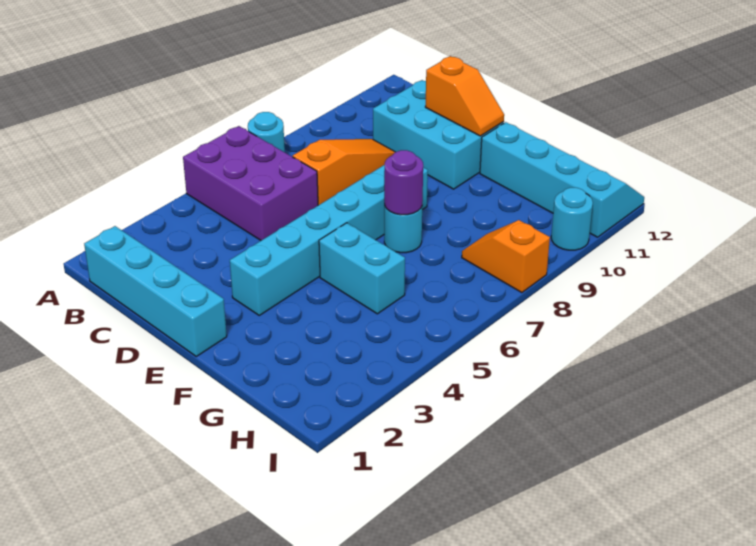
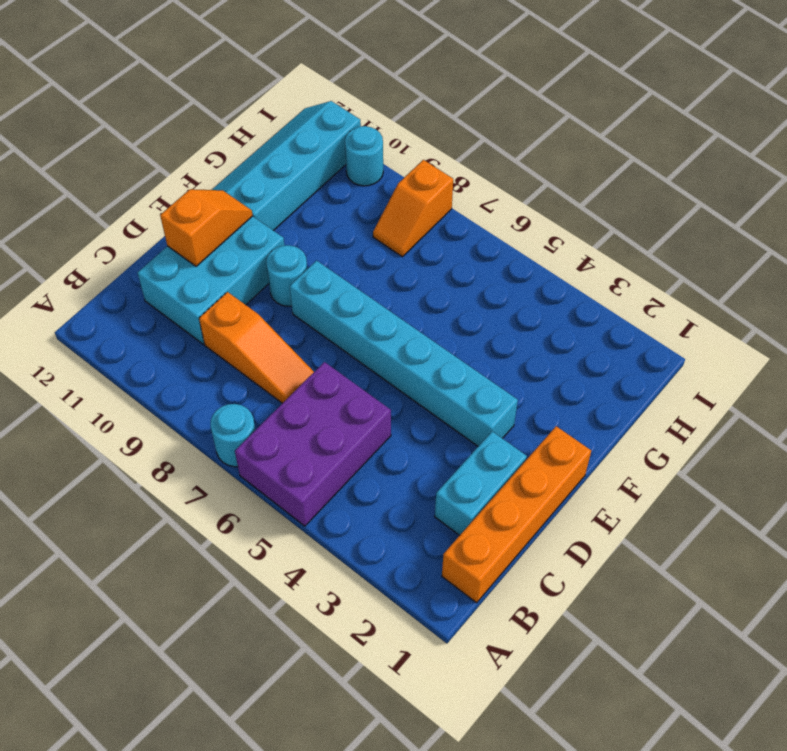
cyan brick B1:E1 level 1 -> orange brick B1:E1 level 1
orange slope C7:C9 level 1 top 7 -> orange slope C7:C9 level 1 top 9
cyan brick F5:G5 level 1 -> cyan brick C2:D2 level 1
cyan round brick F7 level 1 -> cyan round brick E9 level 1
purple round brick F7 level 2 -> none

